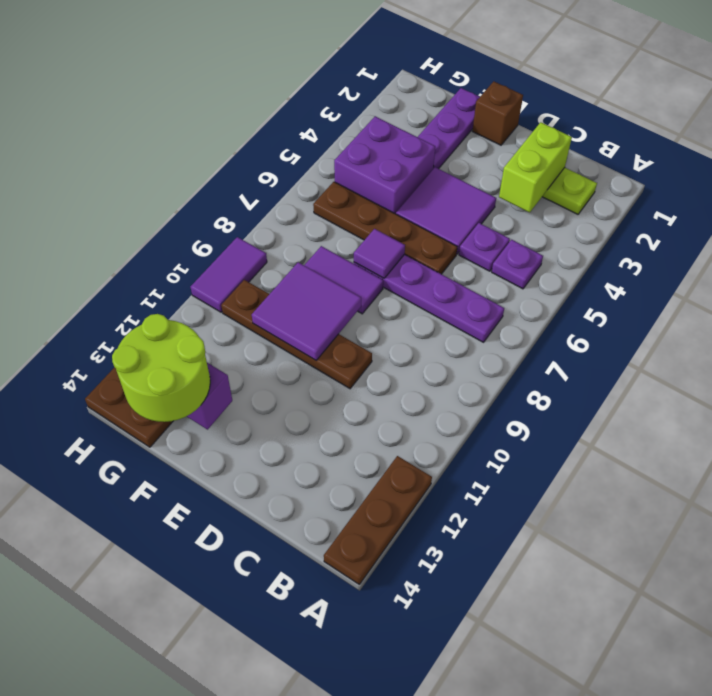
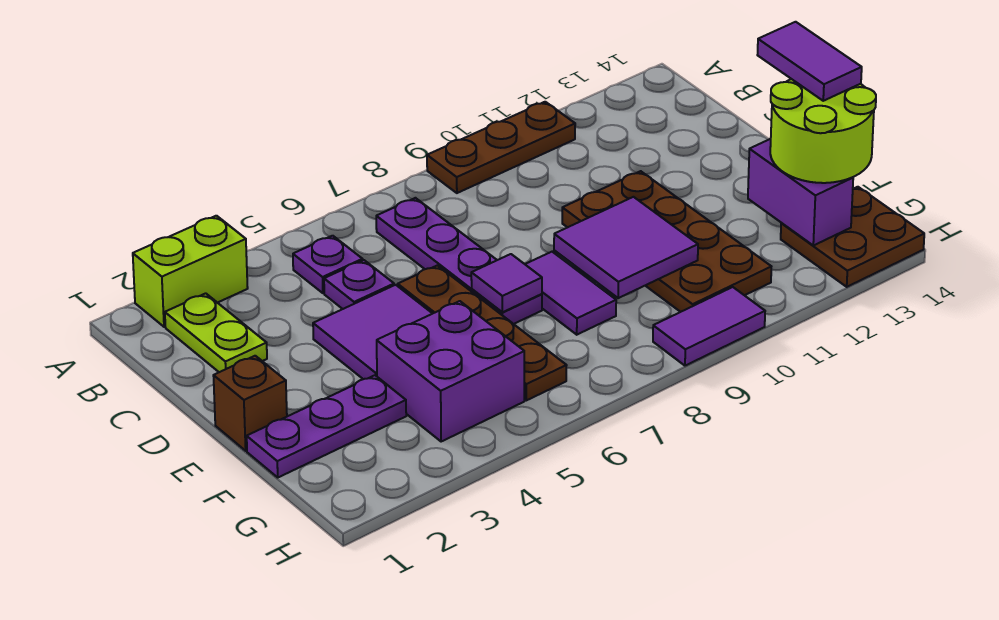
brown plate A12:A14 level 1 -> brown plate A9:A11 level 1
lime brick C2:C3 level 2 -> lime brick A2:A3 level 1
brown plate D10:G10 level 1 -> brown plate D10:G11 level 1
none -> purple tile E14:F14 level 4

